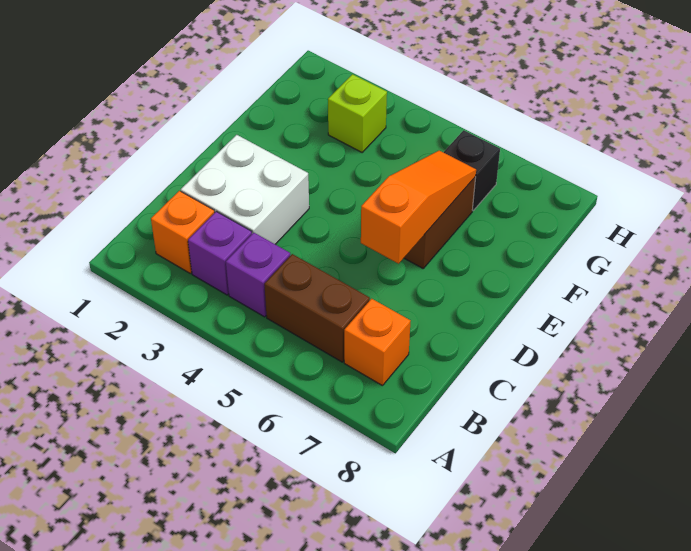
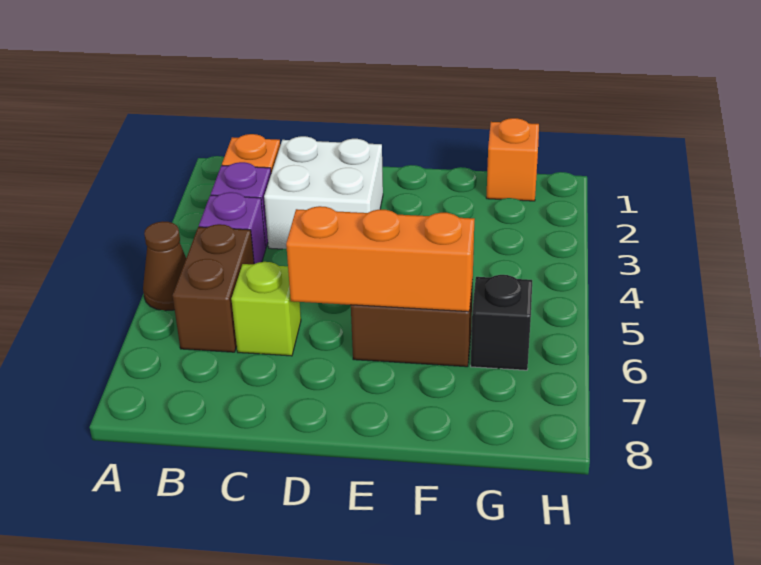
none -> brown cone A5 level 1
orange brick B7 level 1 -> orange brick G1 level 1
orange slope D6:F6 level 2 top D -> orange brick D6:F6 level 2
lime brick G3 level 1 -> lime brick C6 level 1

